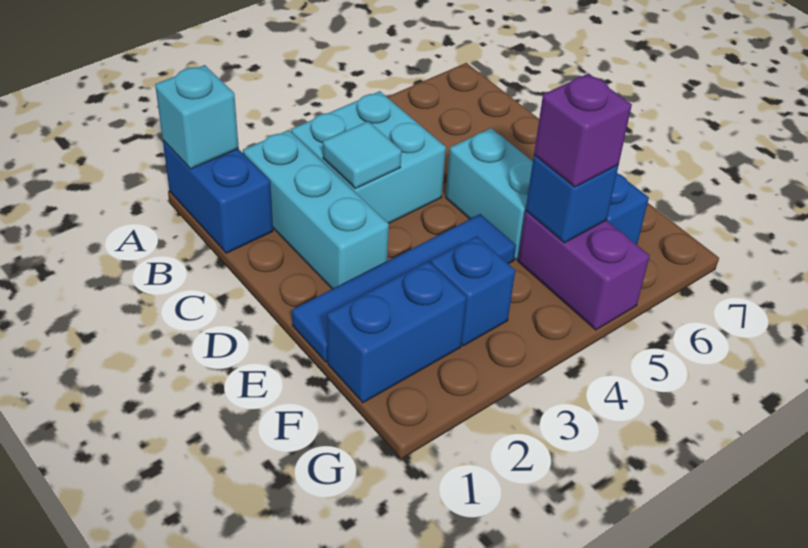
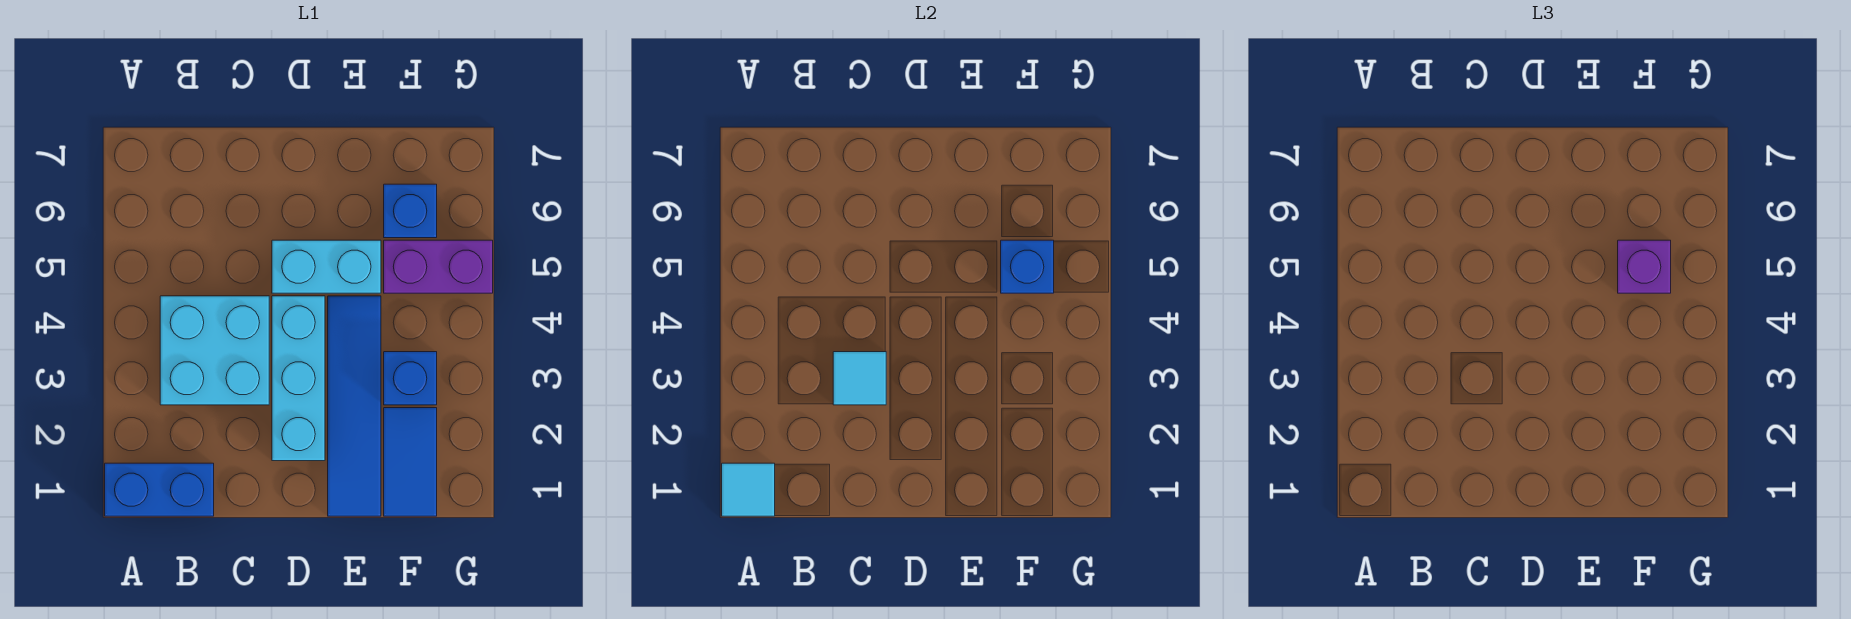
cyan brick A1 level 2 -> cyan tile A1 level 2
cyan brick B2:D2 level 1 -> cyan brick D2:D4 level 1
blue brick F1:F2 level 1 -> blue tile F1:F2 level 1

